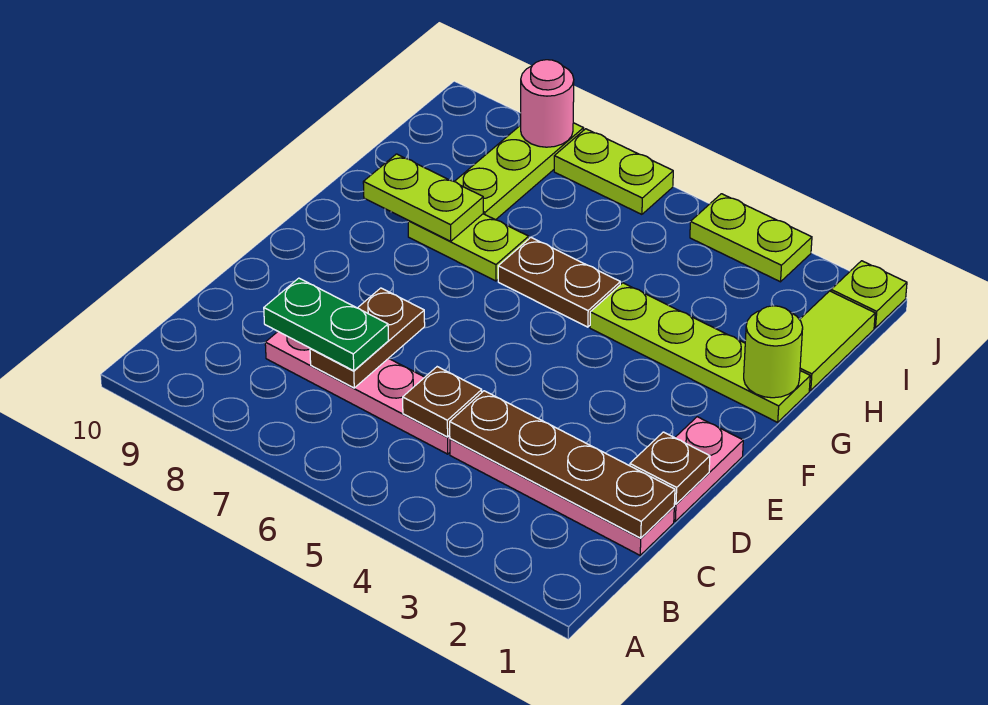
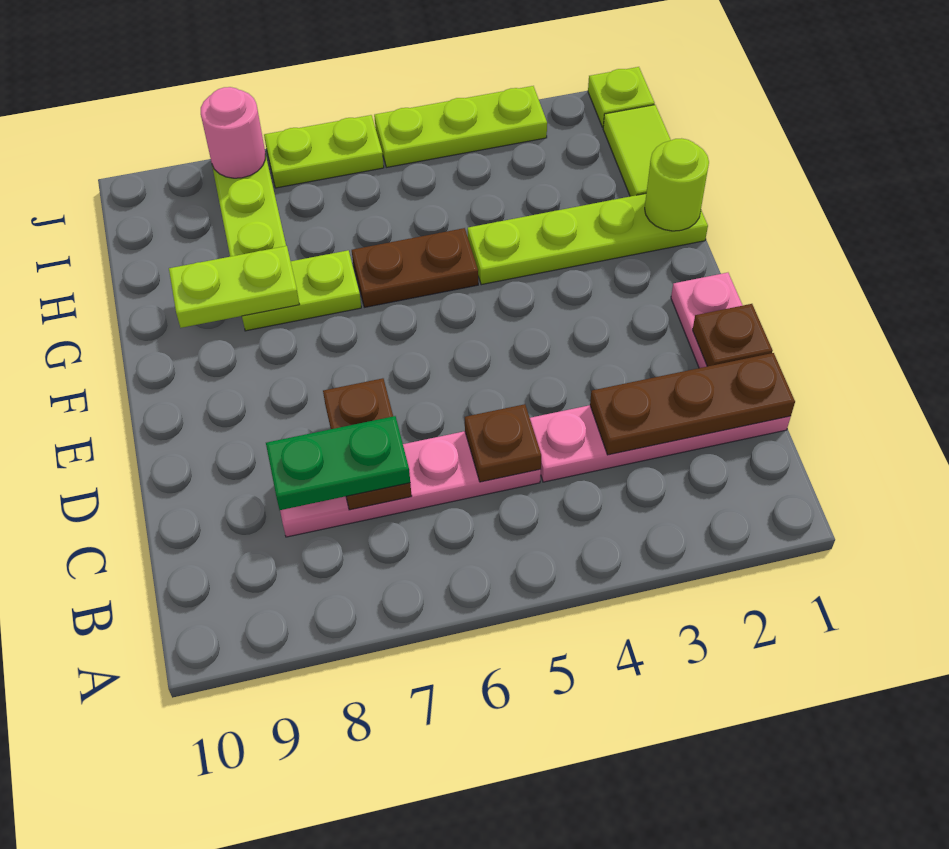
brown plate C1:C4 level 2 -> brown plate C1:C3 level 2
lime plate J3:J4 level 1 -> lime plate J3:J5 level 1

